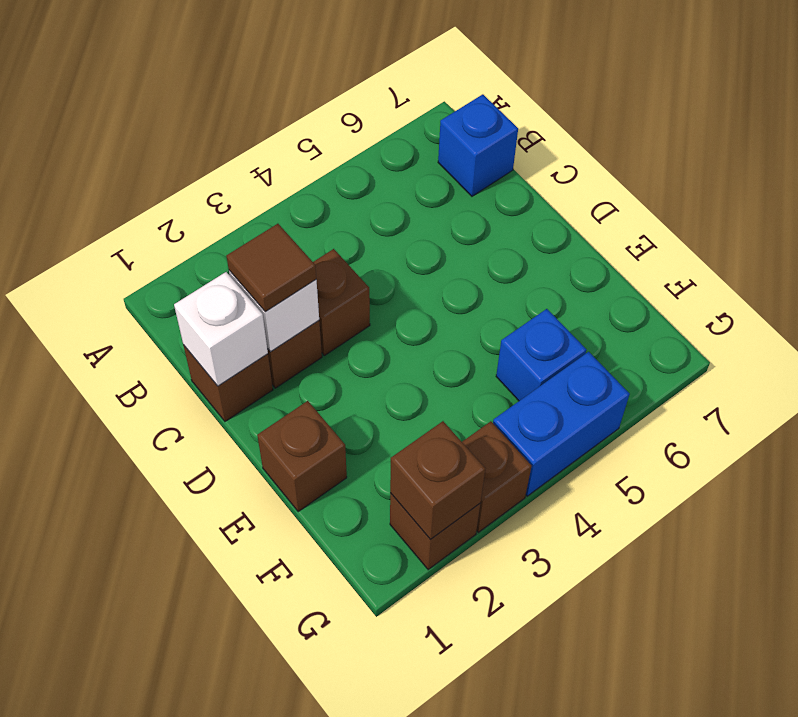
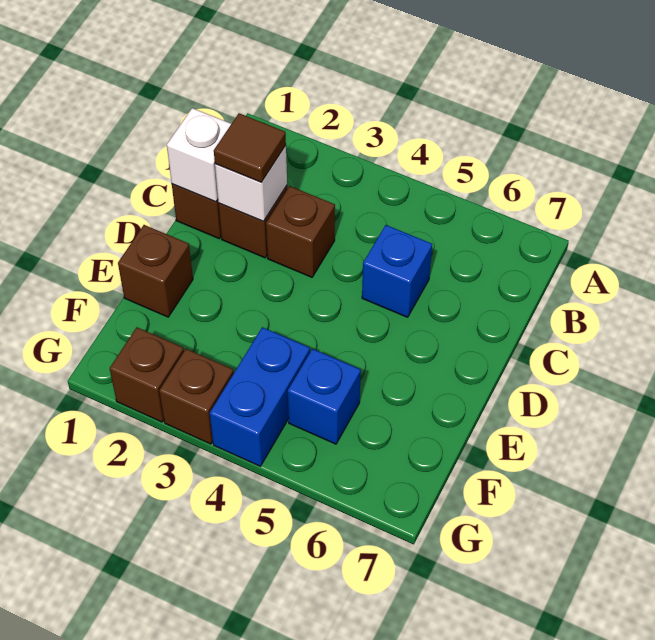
blue brick B7 level 1 -> blue brick C5 level 1
brown brick G2 level 2 -> none
blue brick G4:G5 level 1 -> blue brick F4:G4 level 1

